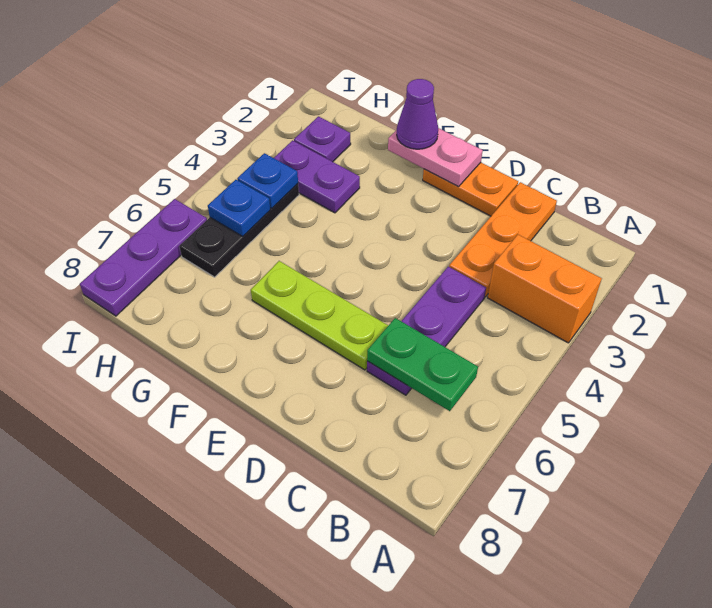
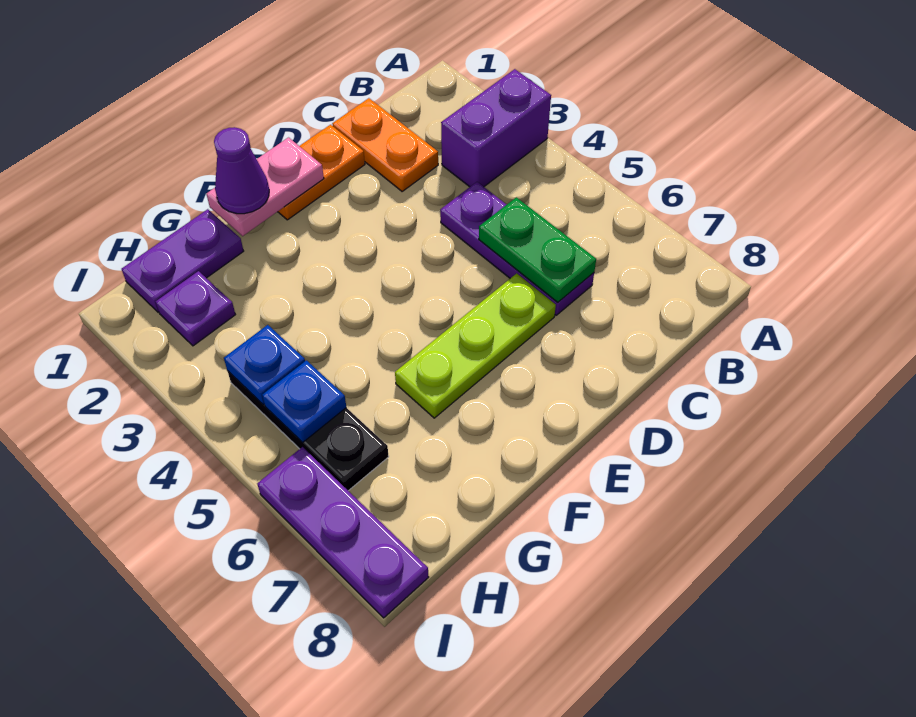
orange brick A3:B3 level 1 -> purple brick A3:B3 level 1
green plate B6:C6 level 2 -> green plate C5:C6 level 2
orange plate C1:C3 level 1 -> orange plate C1:C2 level 1
purple plate G3:H3 level 1 -> purple plate G1:H1 level 1

